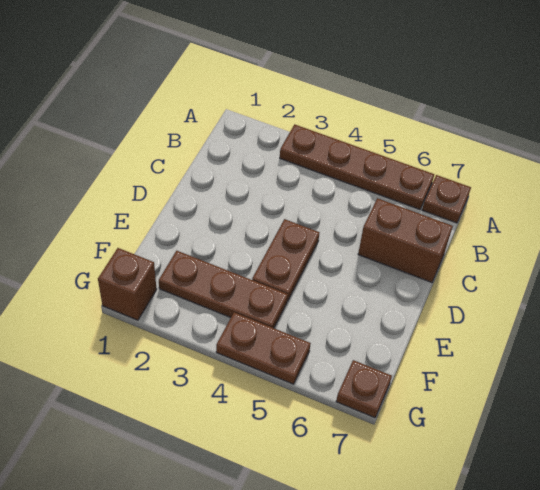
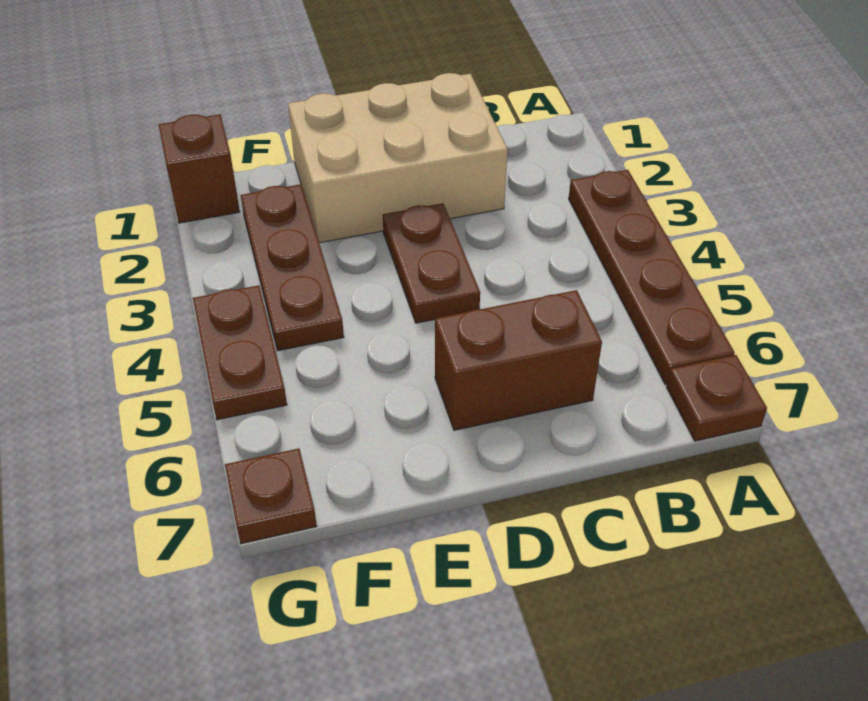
none -> tan brick C1:E2 level 1
brown brick C6:C7 level 1 -> brown brick C6:D6 level 1
brown plate D4:E4 level 1 -> brown plate D3:D4 level 1

